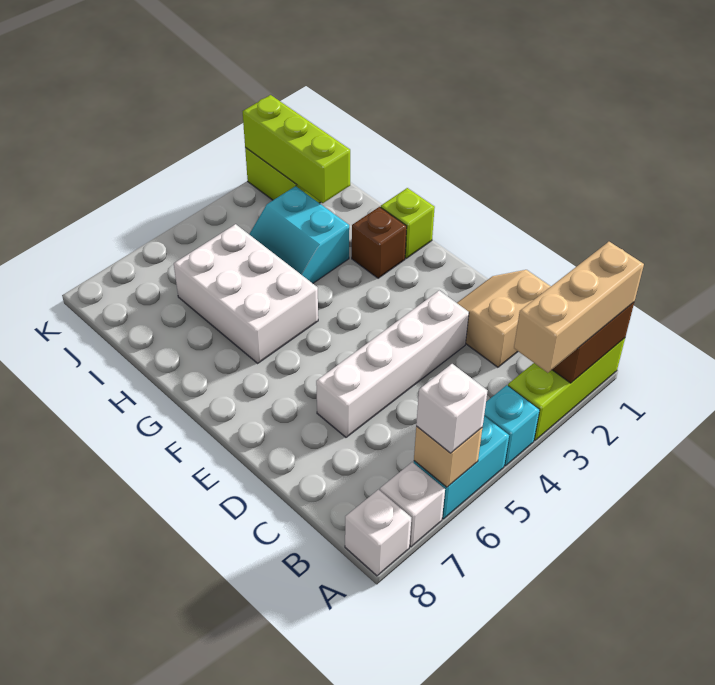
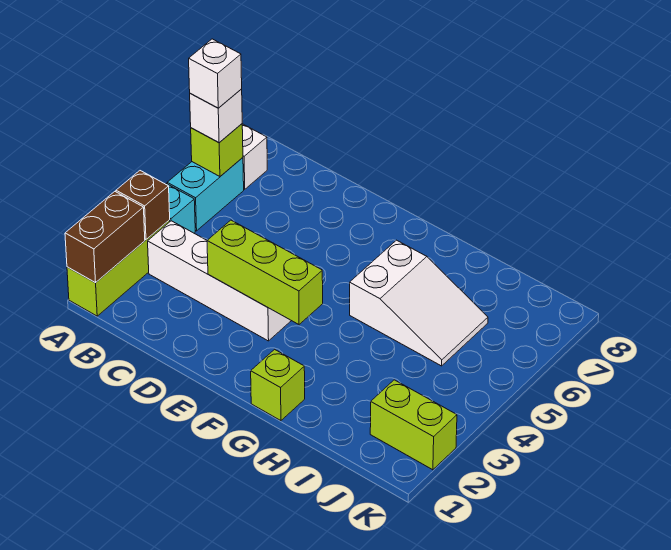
tan brick A1:A3 level 3 -> none
tan brick A6 level 2 -> lime brick A6 level 2
white brick A8 level 1 -> white brick A6 level 4
tan slope C1:D2 level 1 top C -> none
white brick D3:D6 level 1 -> white brick B3:E3 level 1
brown brick G2 level 1 -> brown brick A3 level 2
white brick G5:I6 level 1 -> white slope G5:I6 level 1 top G
cyan slope H3:I4 level 1 top 3 -> none
lime brick I2:K2 level 2 -> lime brick D3:F3 level 2

